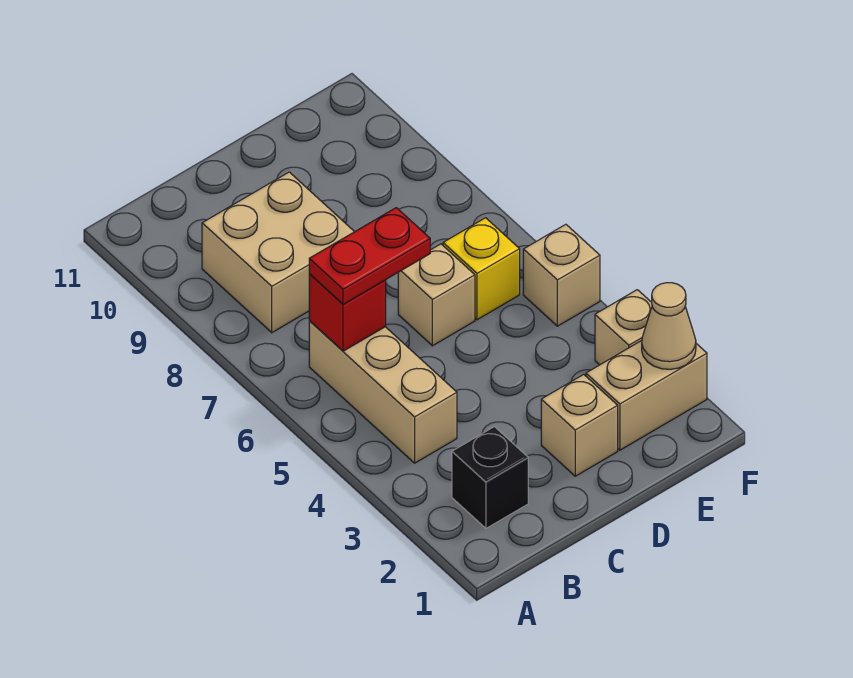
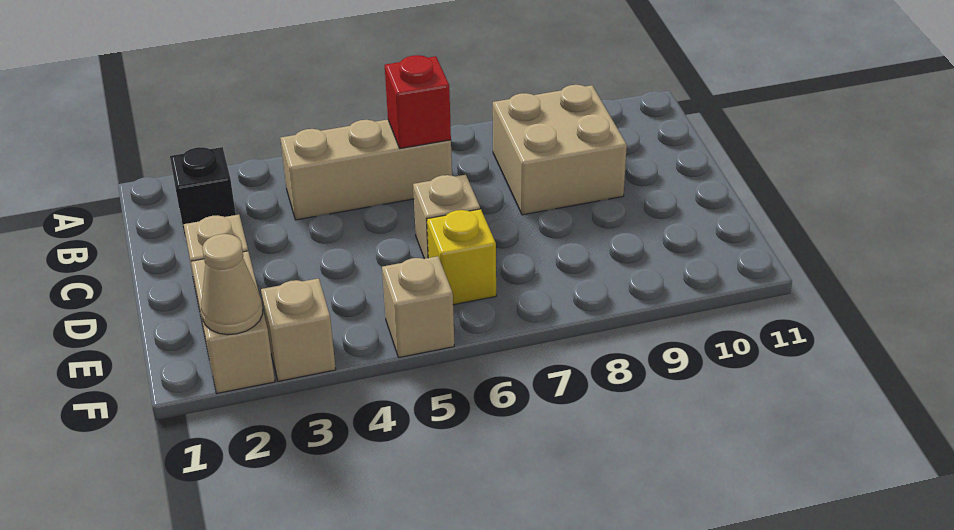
red plate B6:C6 level 3 -> none

